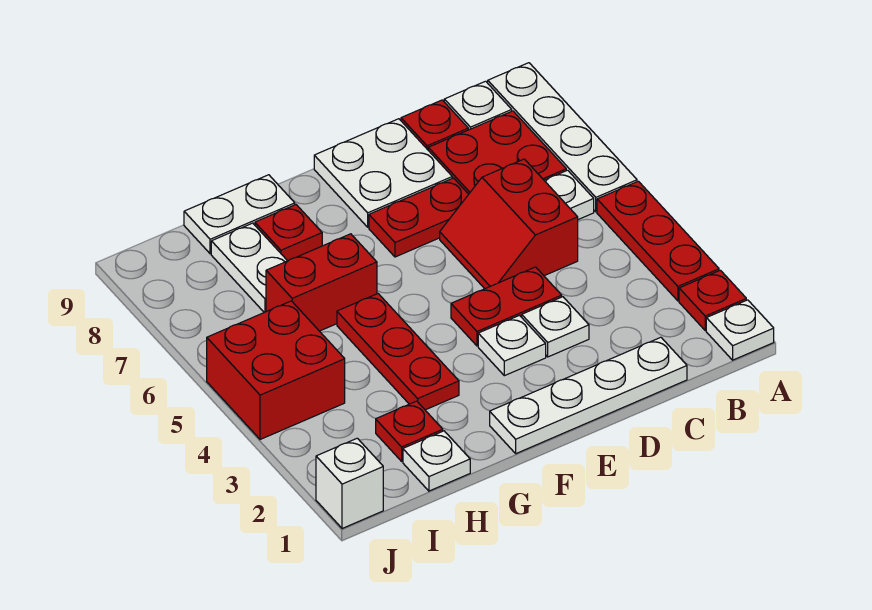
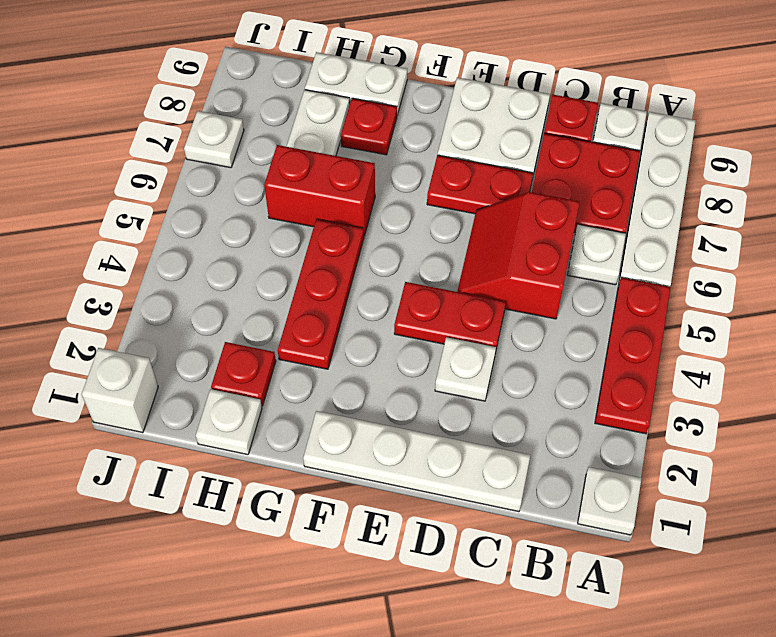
red plate A2 level 1 -> none
white plate E3 level 1 -> white plate J7 level 1
red brick I4:J5 level 1 -> none

